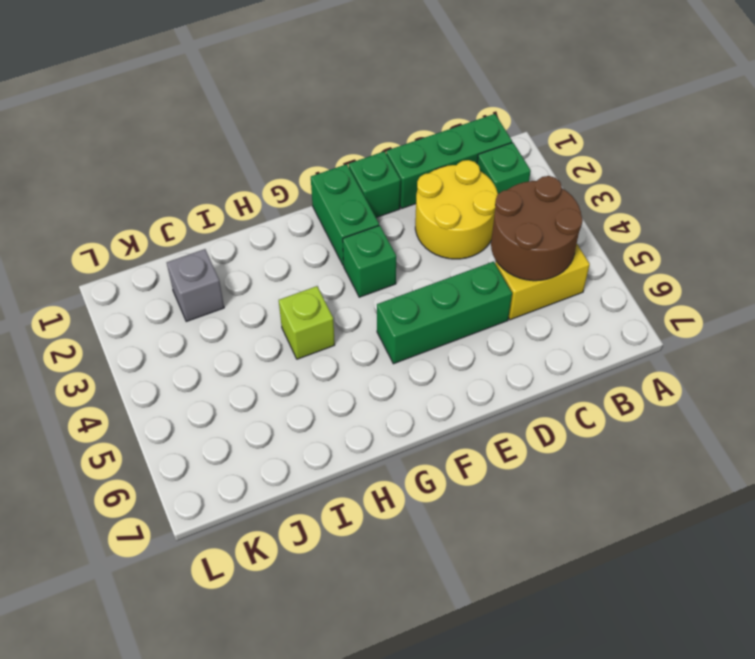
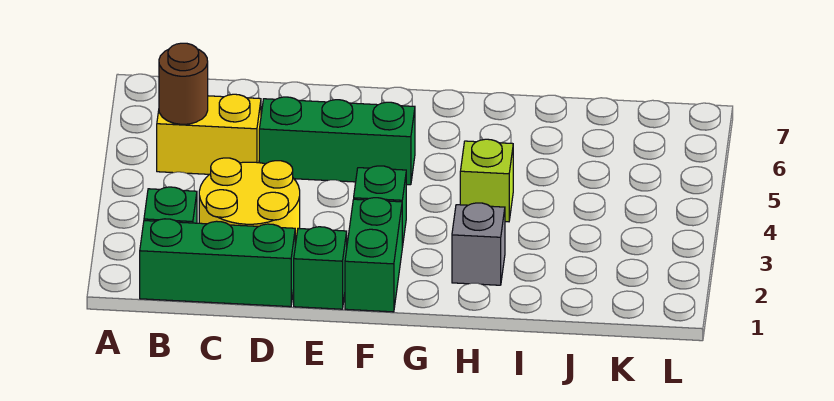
brown round brick B4:C5 level 2 -> brown round brick B5 level 2
grey brick J2 level 1 -> grey brick H2 level 1

